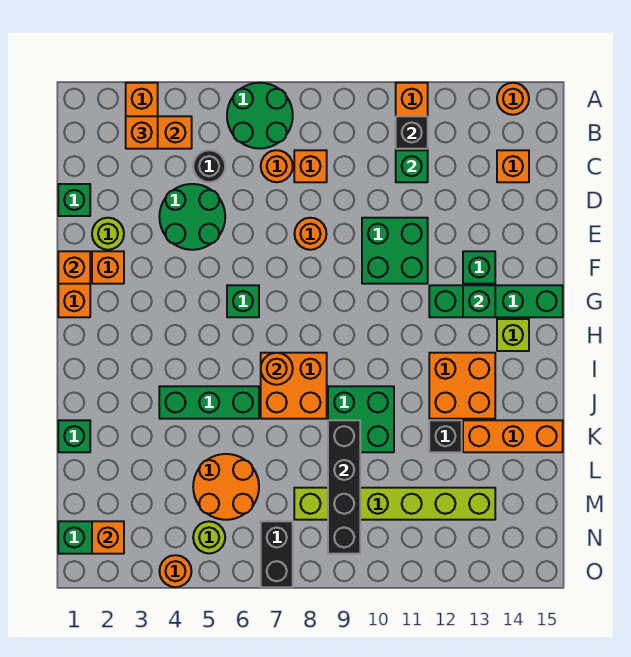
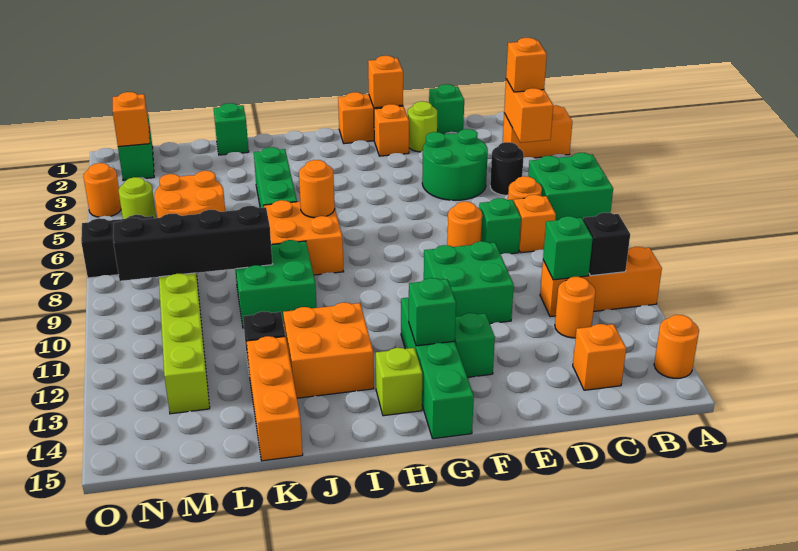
green round brick A6:B7 level 1 -> green brick A6:B7 level 1
none -> orange round brick C12 level 1
green brick G6 level 1 -> green brick D8 level 1

